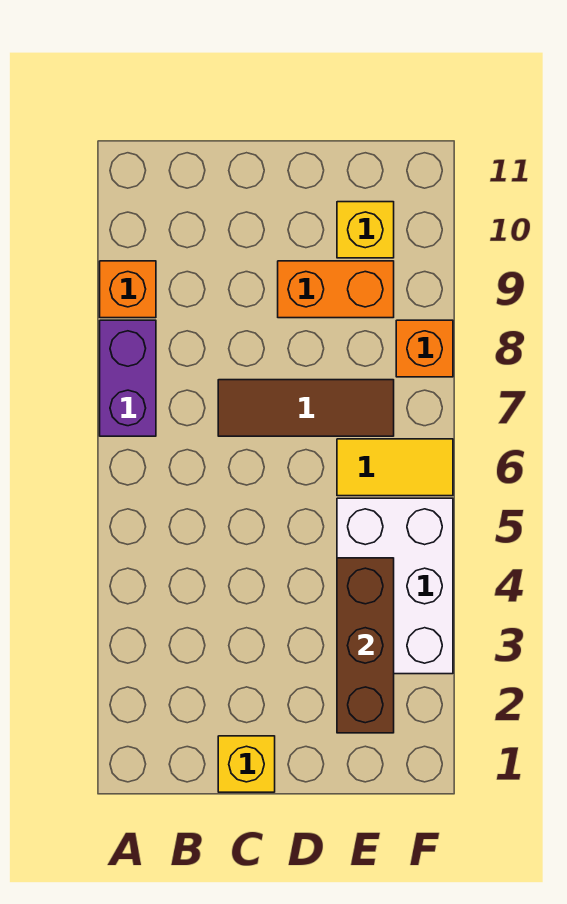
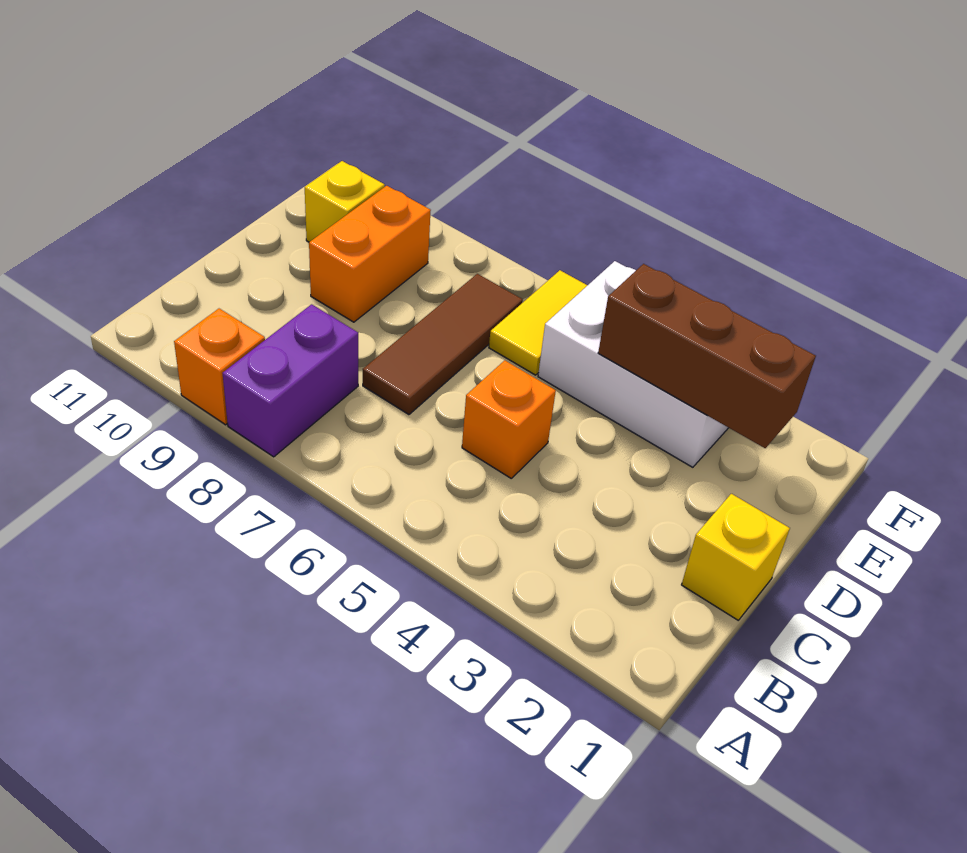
purple brick A7:A8 level 1 -> purple brick A8:B8 level 1
orange brick F8 level 1 -> orange brick C5 level 1

